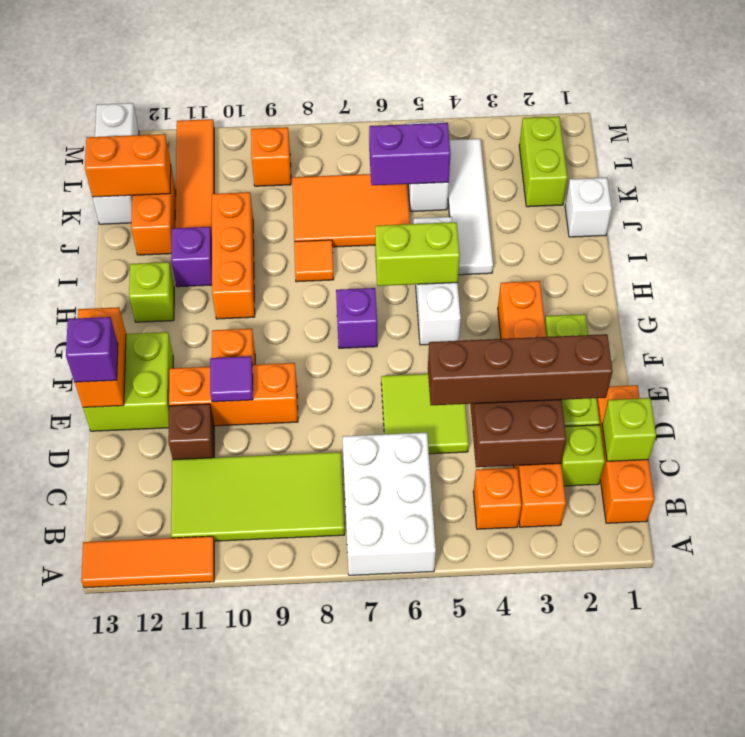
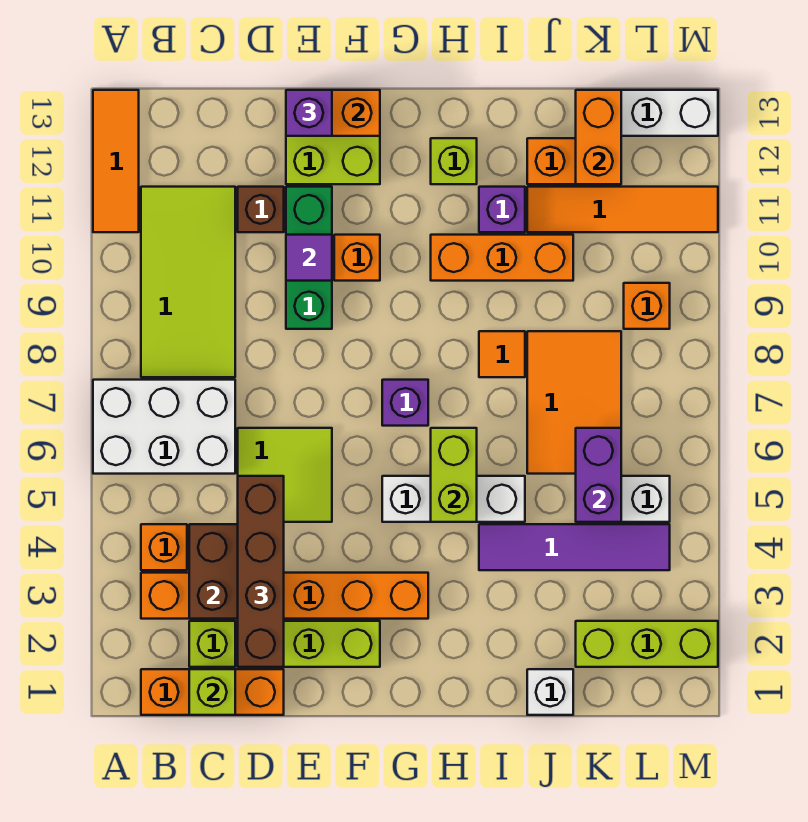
orange brick E9:E11 level 1 -> green brick E9:E11 level 1
white tile I4:L4 level 1 -> purple tile I4:L4 level 1
lime brick K2:L2 level 1 -> lime brick K2:M2 level 1

